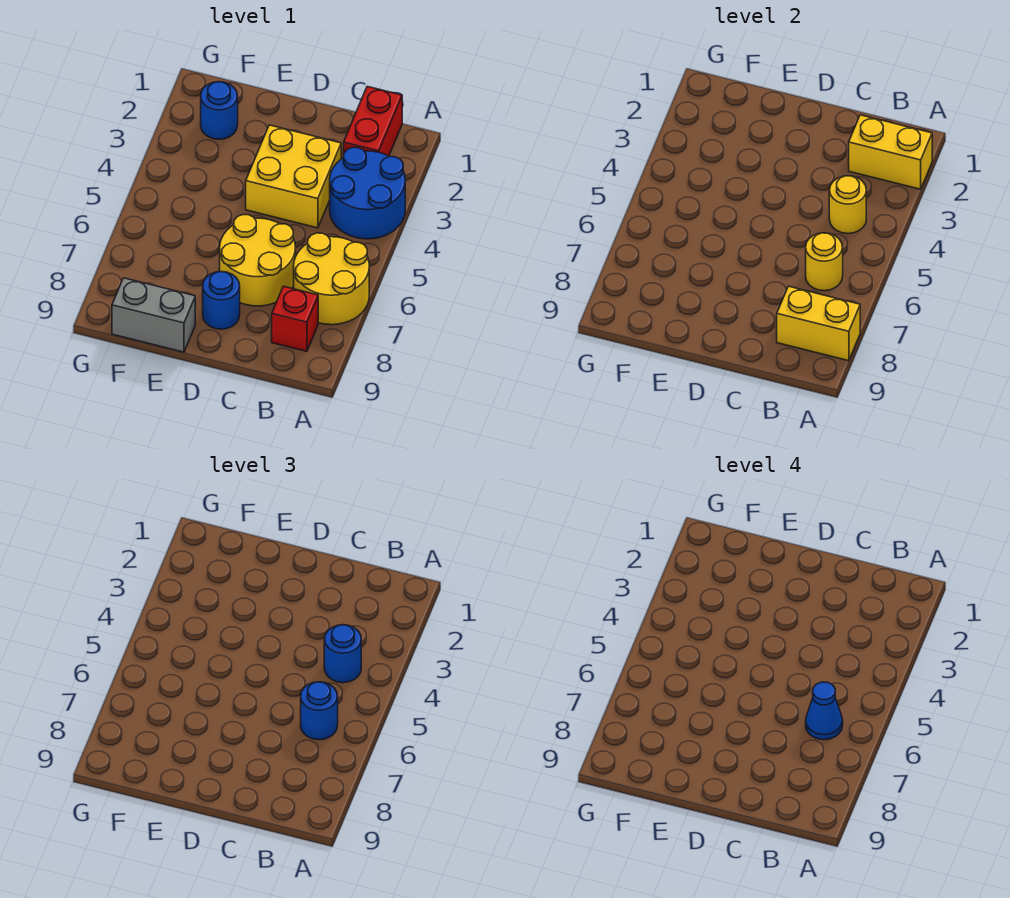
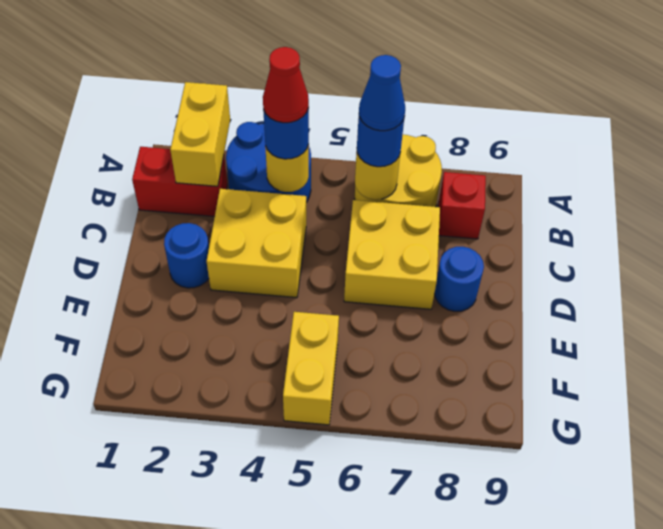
yellow brick A8:B8 level 2 -> yellow brick F5:G5 level 1
none -> red cone B4 level 4
yellow round brick C6:D7 level 1 -> yellow brick C6:D7 level 1
grey brick E9:F9 level 1 -> none
blue round brick F2 level 1 -> blue round brick D2 level 1

